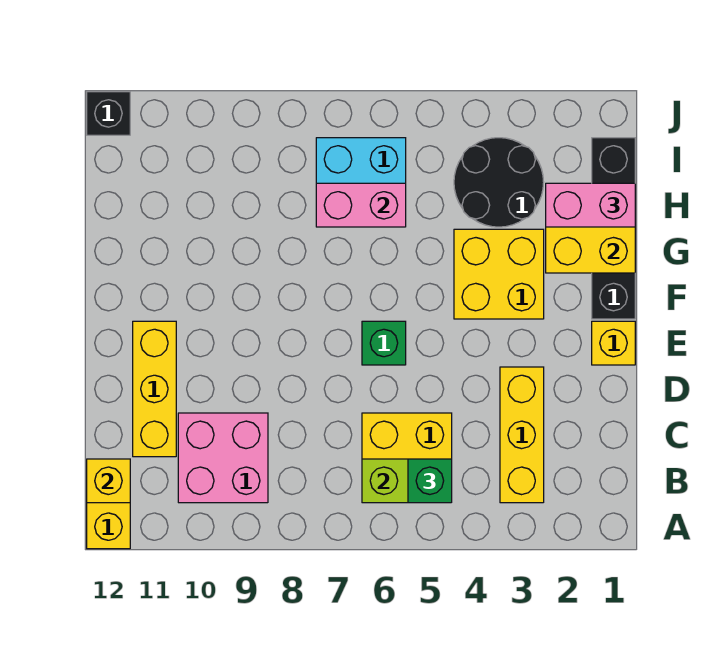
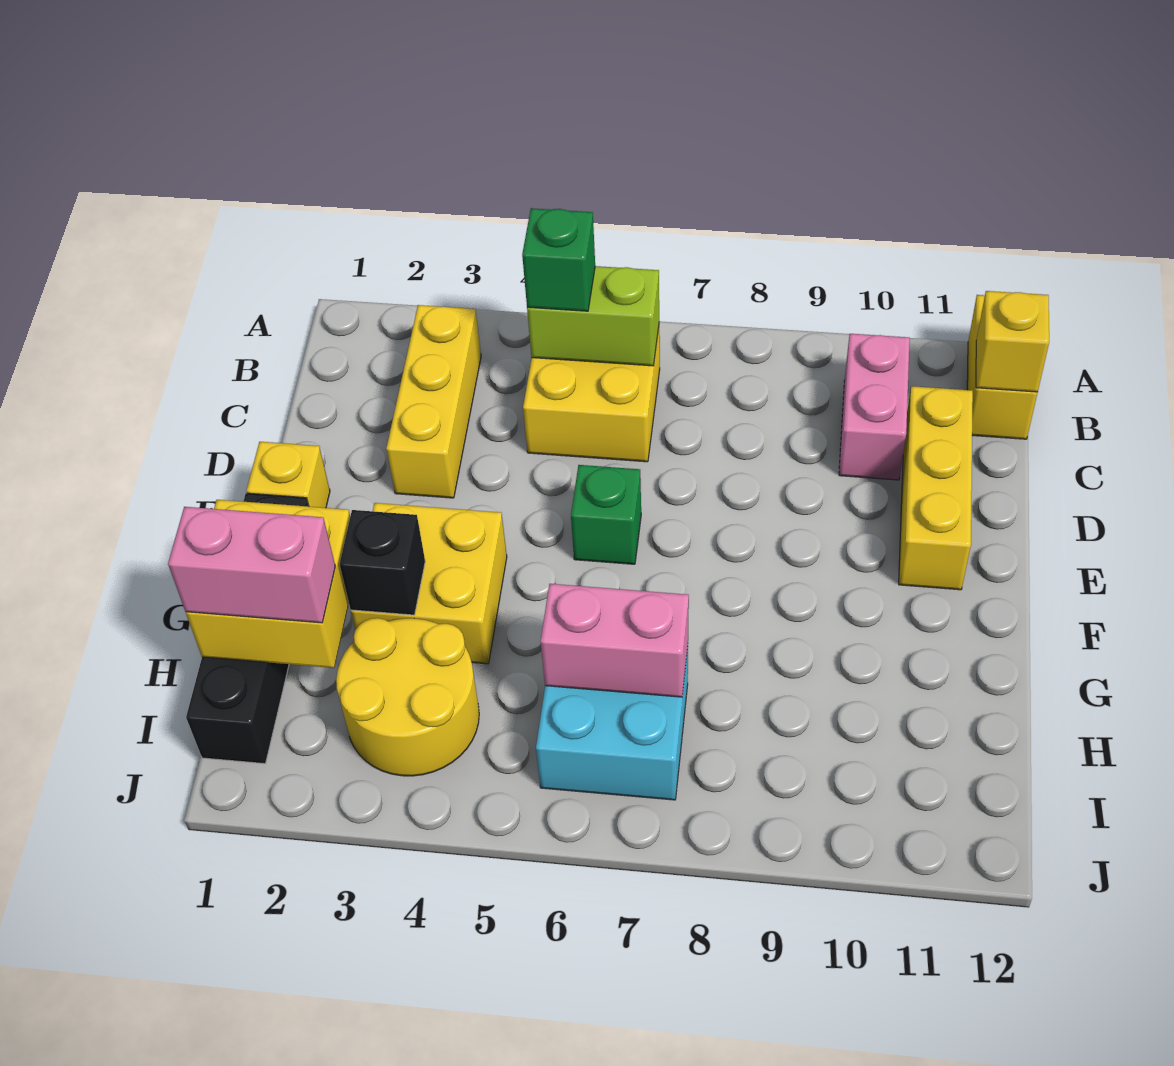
pink brick B9:C10 level 1 -> pink brick B10:C10 level 1
black round brick H3:I4 level 1 -> yellow round brick H3:I4 level 1
black brick J12 level 1 -> black brick G3 level 2

